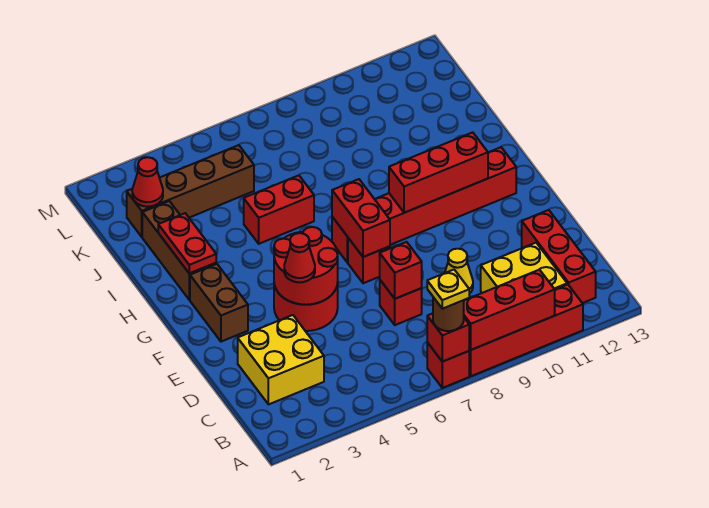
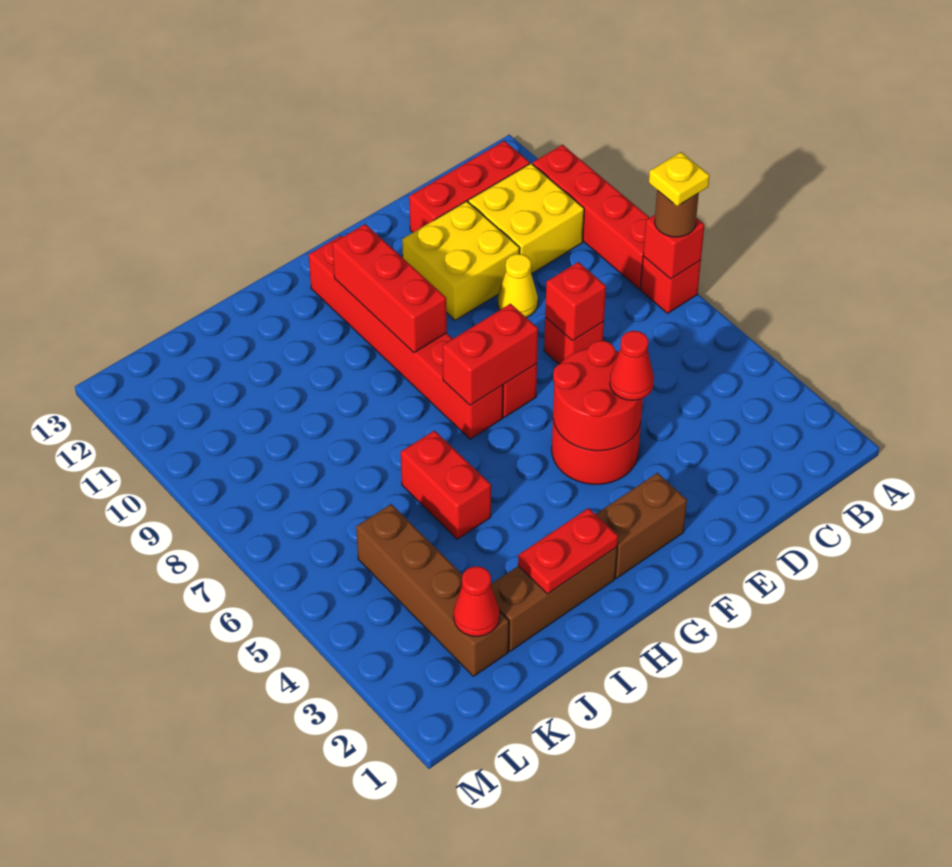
red brick A8:A10 level 2 -> none
yellow brick C2:D3 level 1 -> yellow brick D10:E11 level 1

